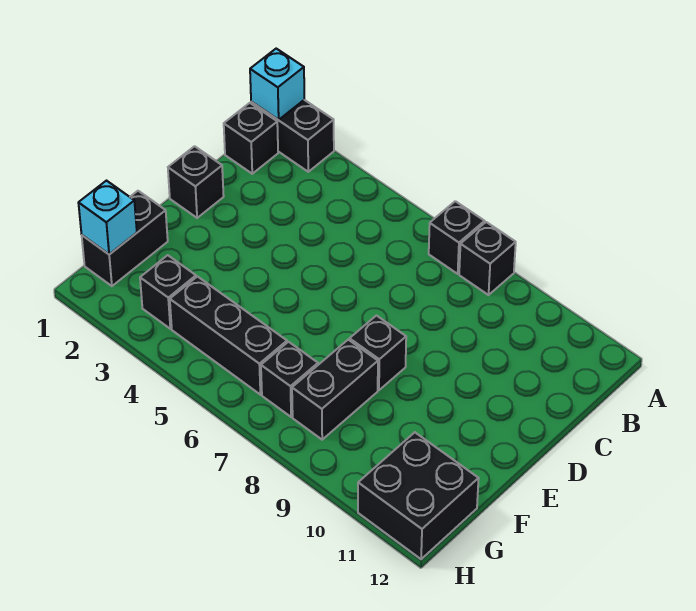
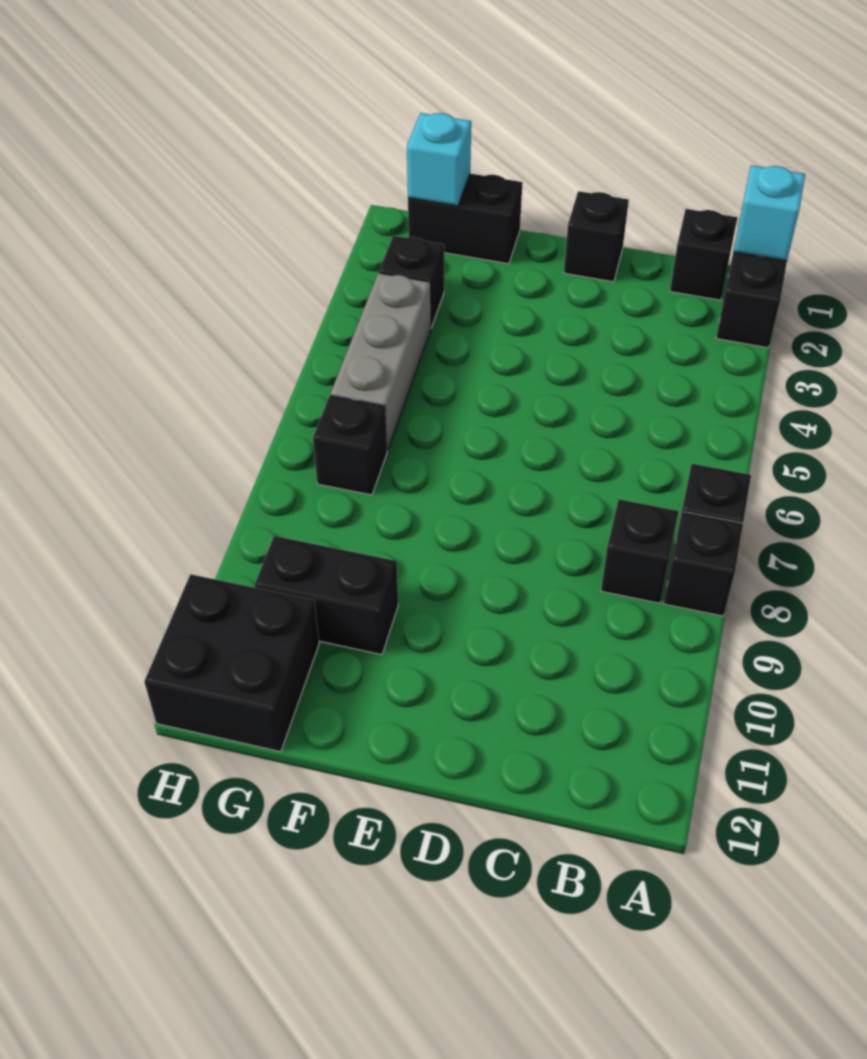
black brick E8 level 1 -> black brick B8 level 1
black brick F8:G8 level 1 -> black brick F10:G10 level 1
black brick G4:G6 level 1 -> grey brick G4:G6 level 1

